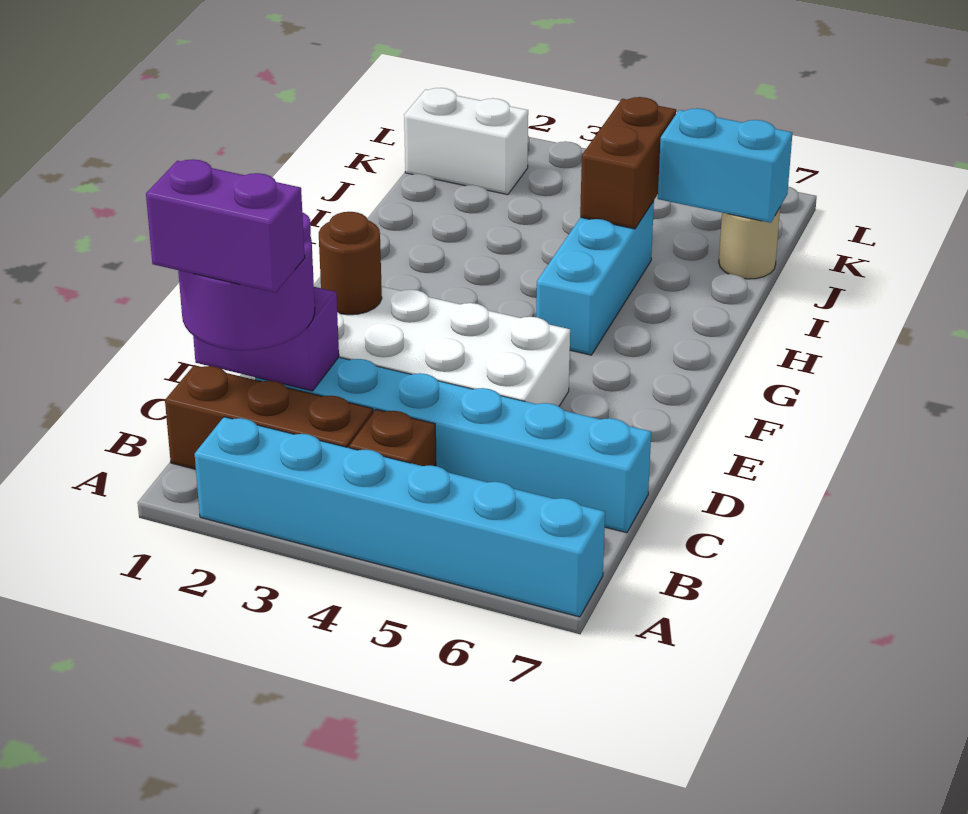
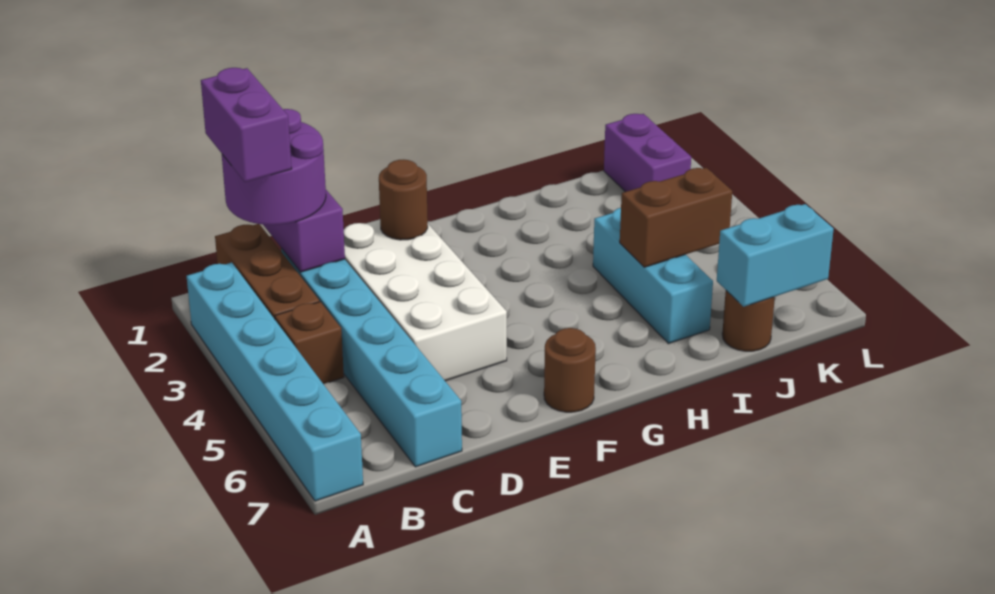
none -> brown round brick F7 level 1
cyan brick G5:I5 level 1 -> cyan brick I4:I6 level 1
cyan brick J6:J7 level 2 -> cyan brick J7:K7 level 2
tan round brick J7 level 1 -> brown round brick J7 level 1
white brick K1:K2 level 1 -> purple brick K1:K2 level 1

